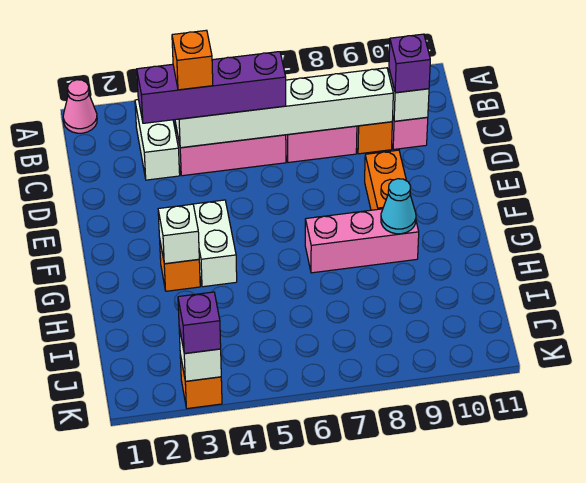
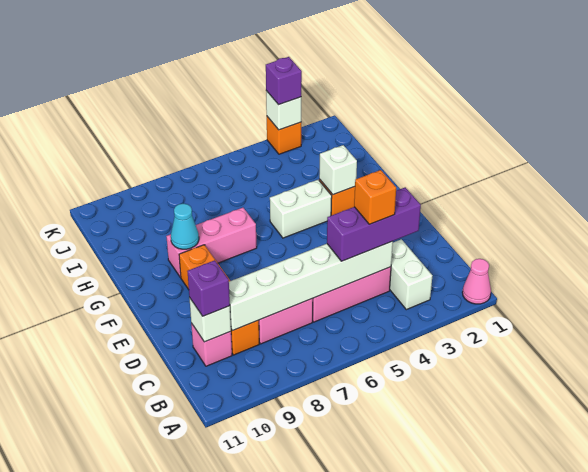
purple brick C3:C6 level 3 -> purple brick C3:C5 level 3
white brick F4:G4 level 1 -> white brick G4:G5 level 1

